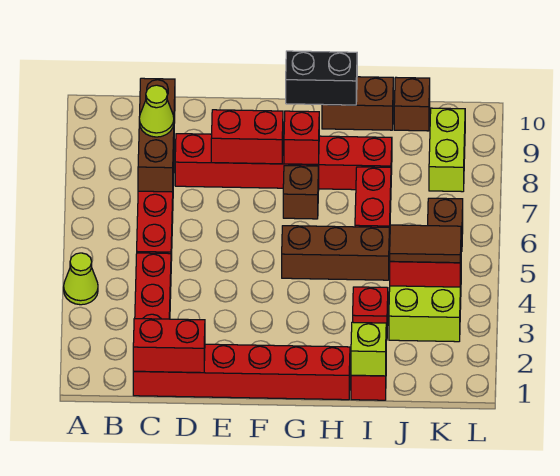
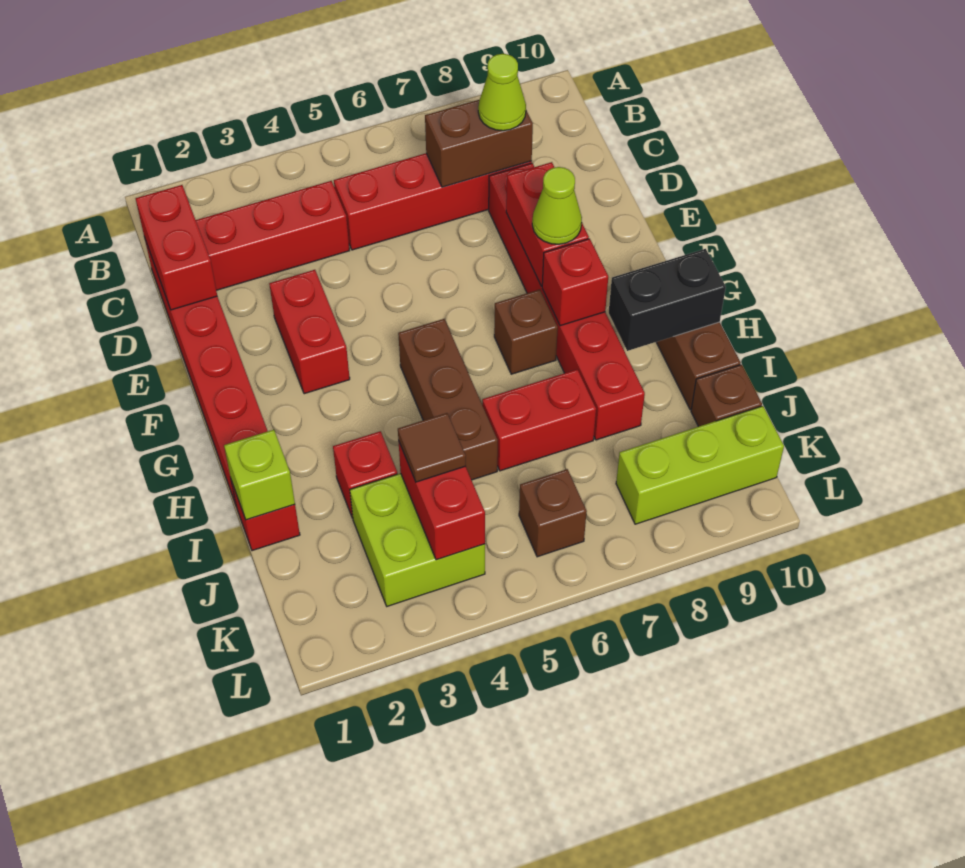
lime cone A4 level 1 -> lime cone F8 level 3
brown brick C7:C9 level 2 -> brown brick C7:C8 level 2
none -> red brick E3:F3 level 1
black brick G10:H10 level 2 -> black brick H9:H10 level 2
brown tile J4:K4 level 3 -> brown tile J4 level 3
lime brick K8:K9 level 1 -> lime brick K8:K10 level 1

